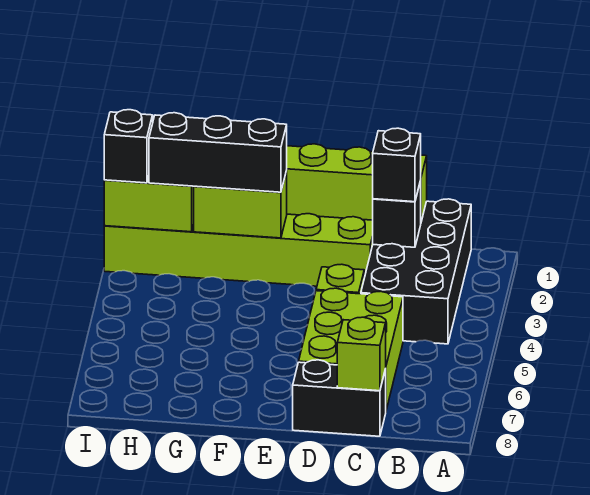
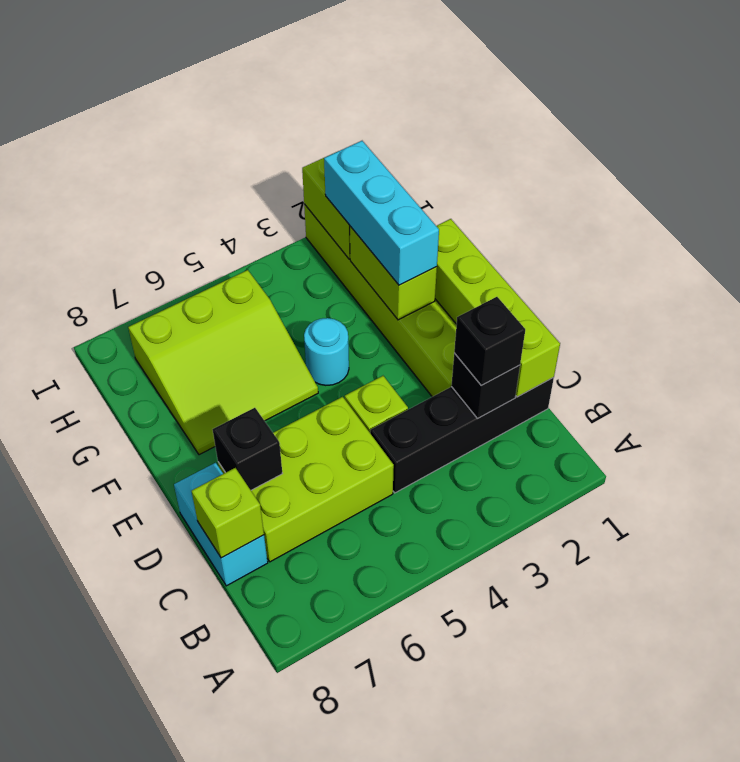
black brick B1:C4 level 1 -> black brick C1:C4 level 1
black brick C8:D8 level 1 -> cyan brick C8:D8 level 1
black brick F2:H2 level 3 -> cyan brick F2:H2 level 3
none -> cyan round brick F4 level 1
none -> lime slope F5:H7 level 1 top H
black brick I2 level 3 -> black brick D7 level 2

